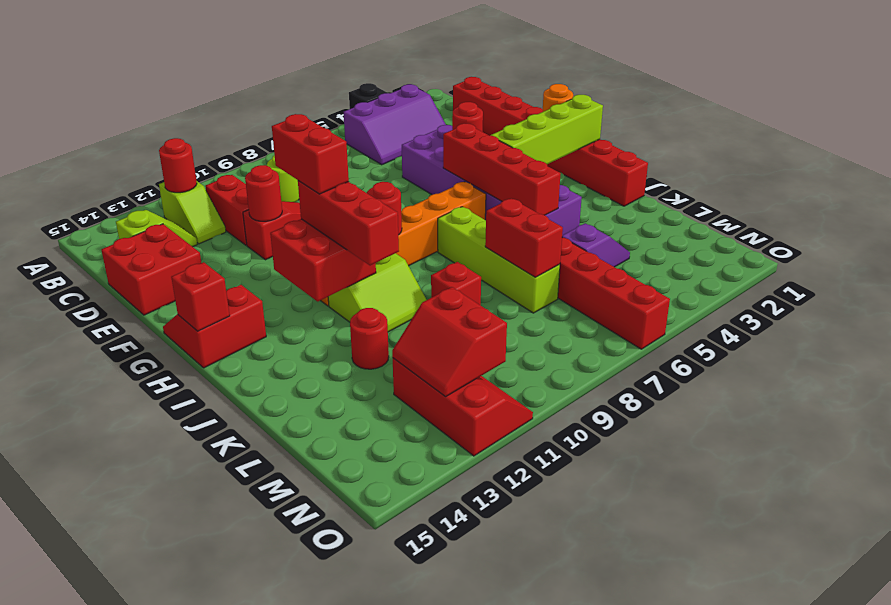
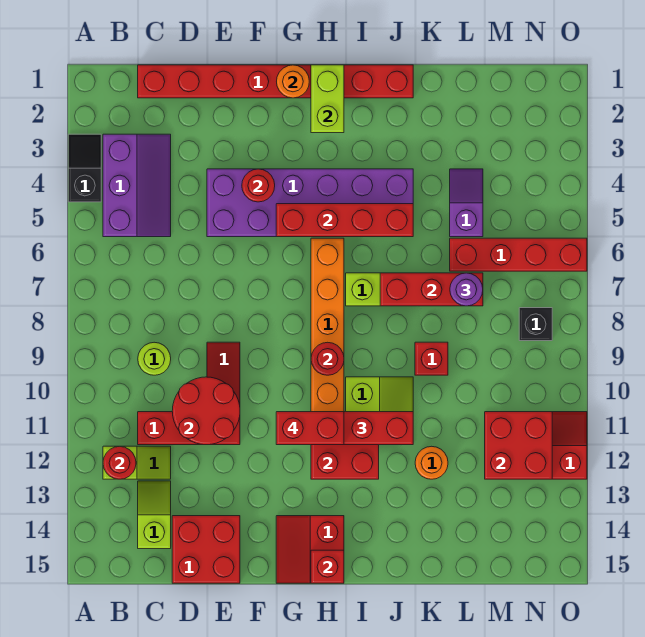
red round brick E11 level 2 -> red round brick D10:E11 level 2
lime brick H1:H4 level 2 -> lime brick H1:H2 level 2
red brick K7:L7 level 2 -> red brick J7:L7 level 2
red round brick K12 level 1 -> orange round brick K12 level 1
none -> purple round brick L7 level 3
red slope M11:N12 level 2 top 11 -> red brick M11:N12 level 2
none -> black brick N8 level 1

